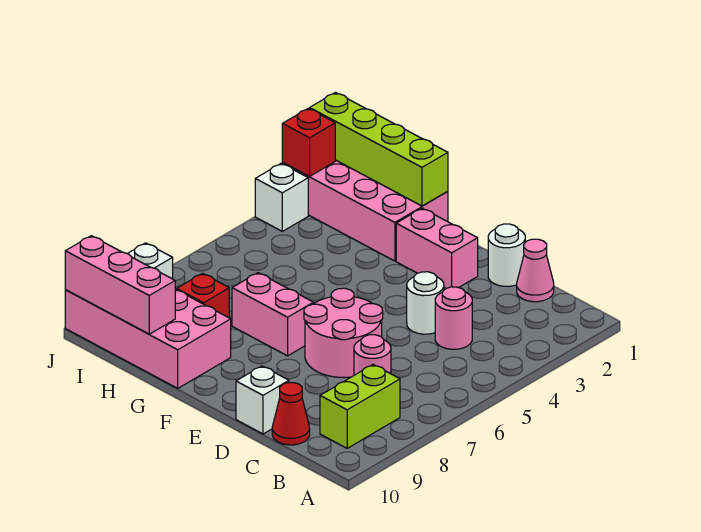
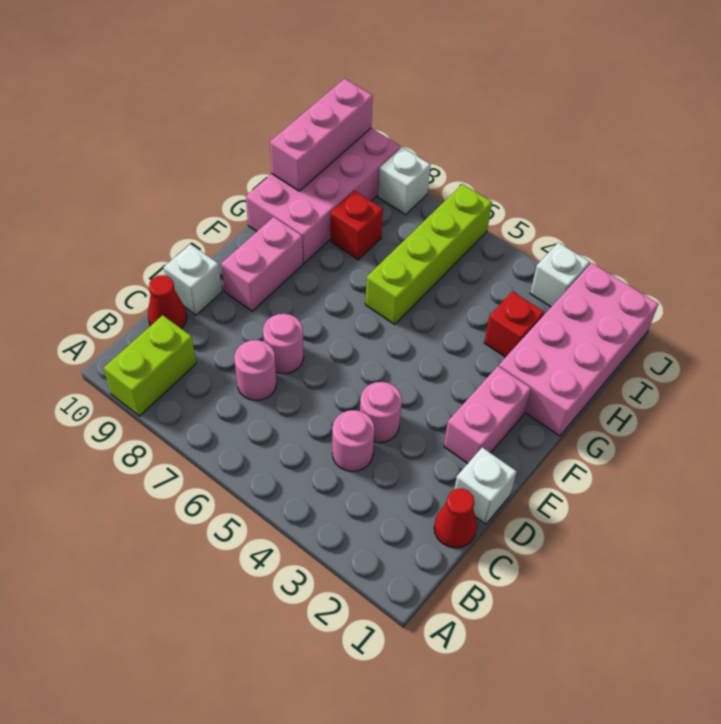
lime brick B8:B9 level 1 -> lime brick A9:B9 level 1
pink cone C1 level 1 -> red cone C1 level 1
white round brick D1 level 1 -> white brick D1 level 1
white round brick D4 level 1 -> pink round brick D4 level 1
pink round brick D6:E7 level 1 -> pink round brick D7 level 1
pink brick F7:G7 level 1 -> pink brick E9:F9 level 1
lime brick G1:J1 level 2 -> lime brick G6:J6 level 1
red brick J2 level 2 -> red brick H3 level 1

